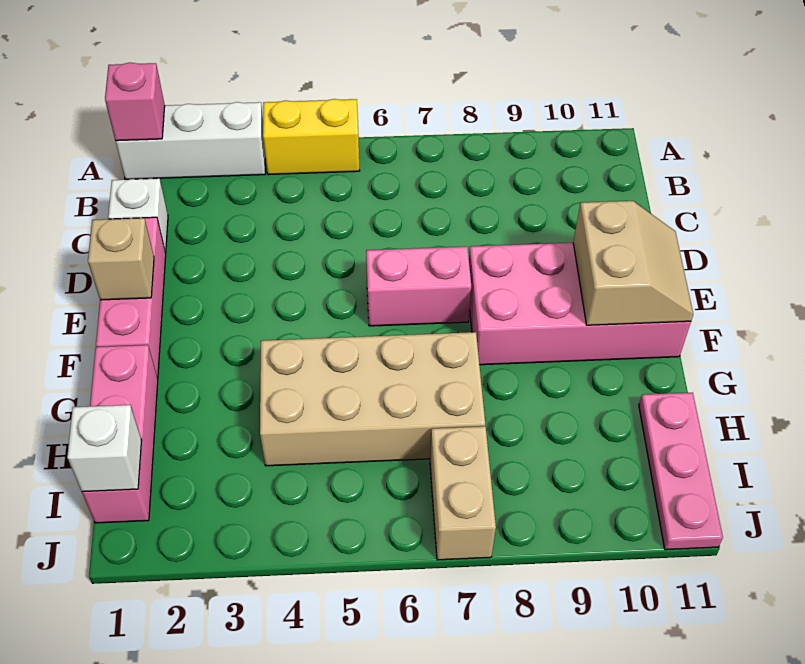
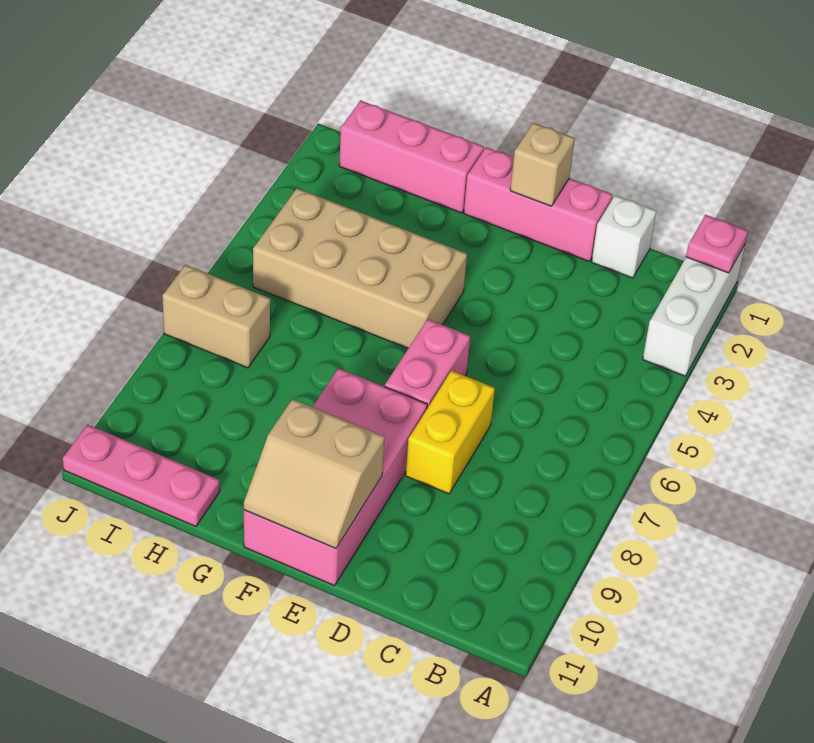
pink brick A1 level 2 -> pink plate A1 level 2
yellow brick A4:A5 level 1 -> yellow brick D7:D8 level 1
tan brick G4:H7 level 1 -> tan brick F4:I5 level 1
white brick I1 level 2 -> none

